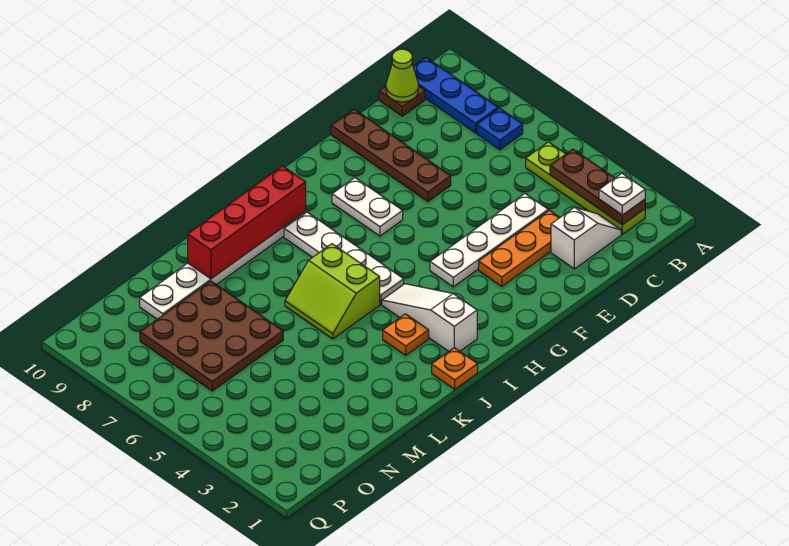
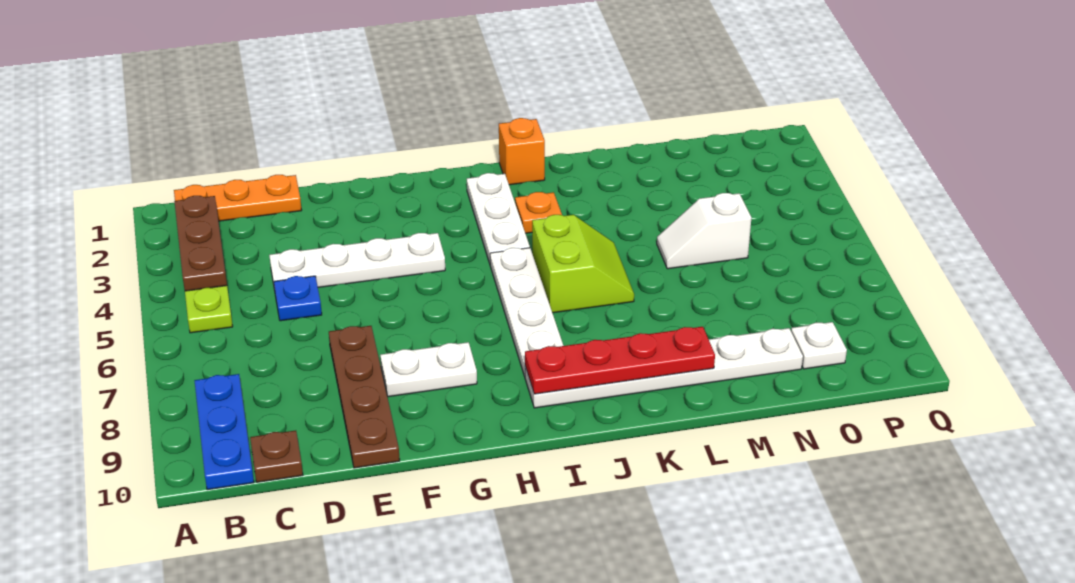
white plate B2 level 3 -> white plate O9 level 1
blue plate B7 level 1 -> blue plate D5 level 1
white slope C2:D2 level 1 top D -> white slope M5:N5 level 1 top N
lime cone C10 level 2 -> none
orange plate D3:F3 level 1 -> orange plate B1:D1 level 1
white plate G7:G8 level 1 -> white plate F8:G8 level 1
white slope I2:I4 level 1 top 2 -> white plate I2:I4 level 1
red brick I9:L9 level 2 -> red plate I9:L9 level 2
orange plate J1 level 1 -> orange brick J1 level 1
brown plate M6:O8 level 1 -> none

